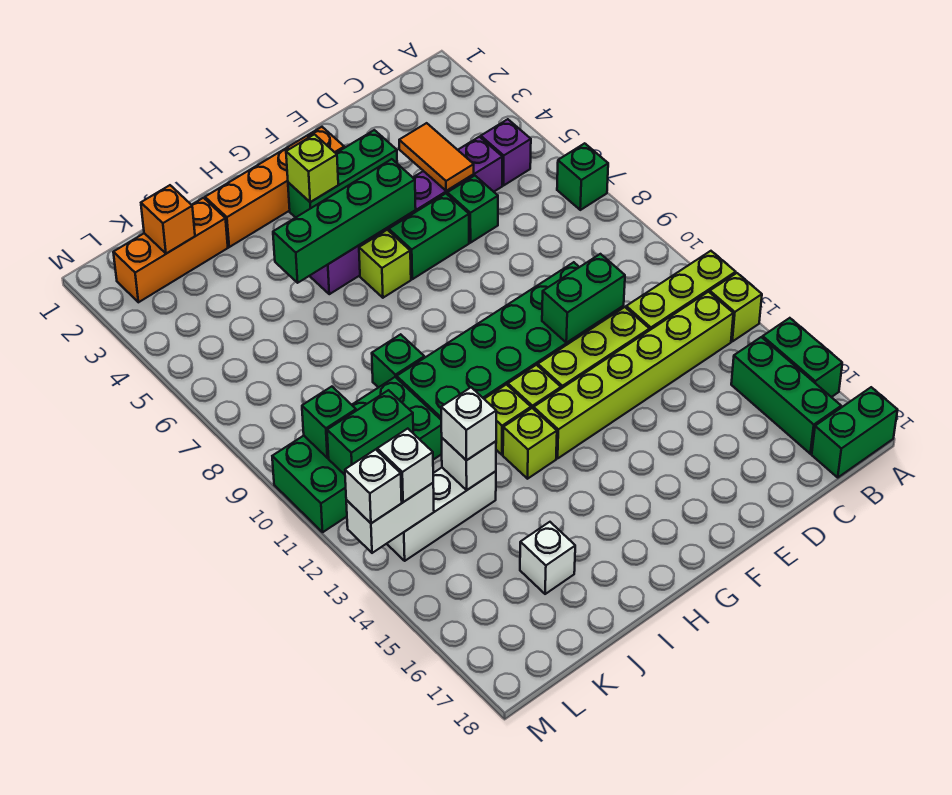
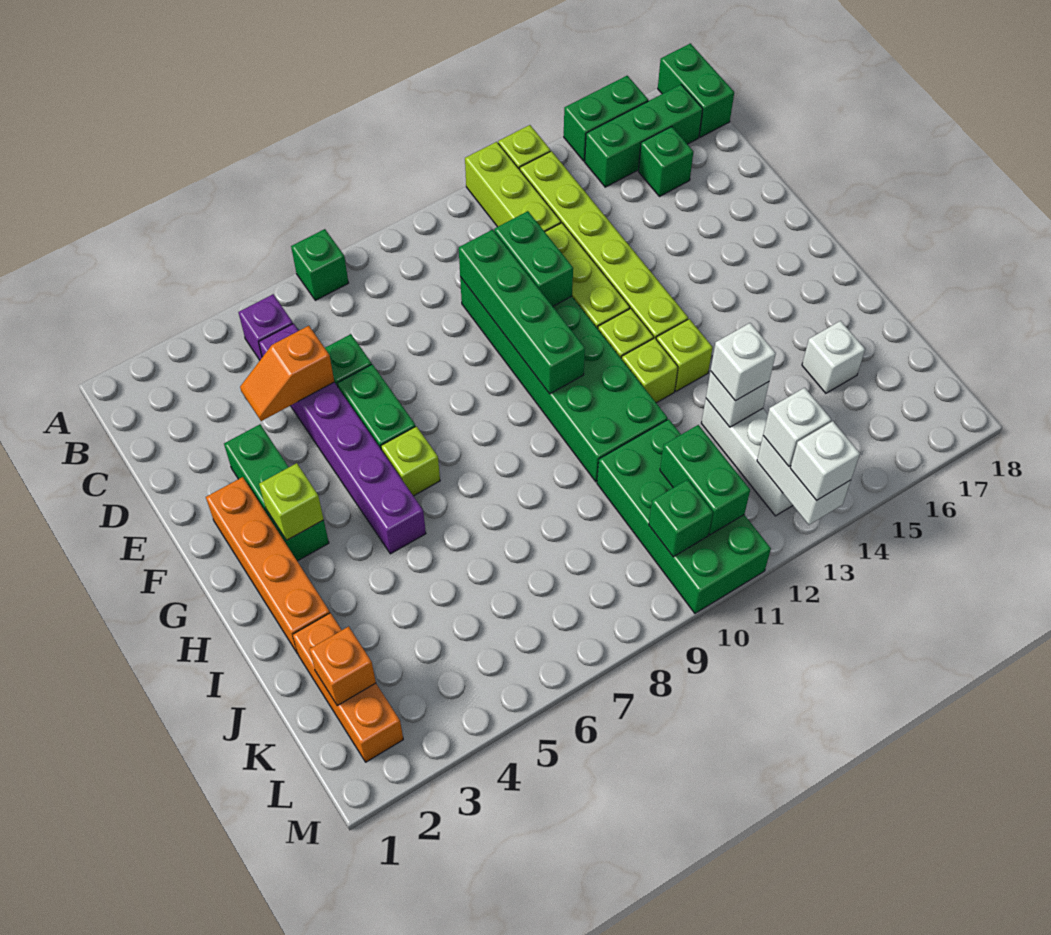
orange tile D4:D5 level 2 -> orange slope D4:D5 level 2 top 5
green brick F5:I5 level 2 -> green brick D10:G10 level 2
green brick I9 level 1 -> green brick C16 level 1

